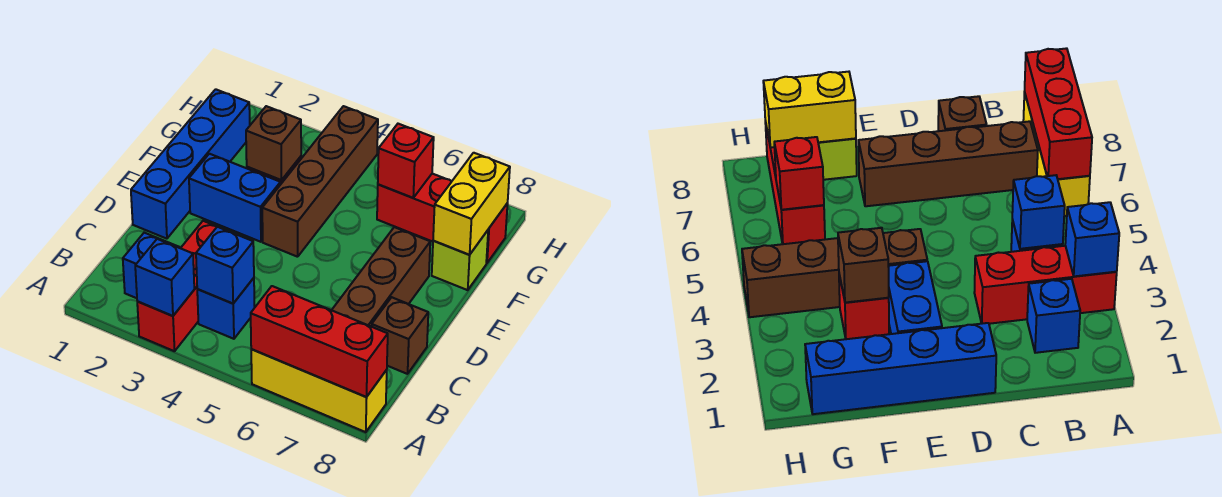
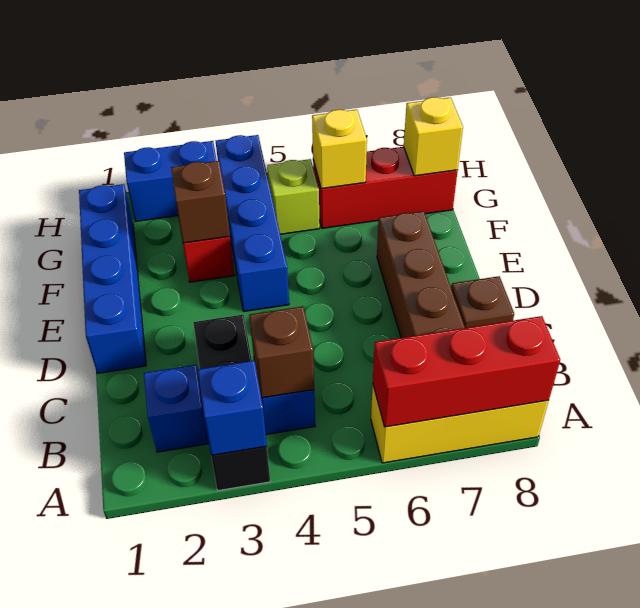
red brick A3:C3 level 1 -> black brick A3:C3 level 1
blue brick B4 level 2 -> brown brick B4 level 2
blue brick E2:E3 level 1 -> blue brick H2:H3 level 1
brown brick E4:H4 level 1 -> blue brick E4:H4 level 1
lime brick F8 level 1 -> lime brick G5 level 1
yellow brick F8:G8 level 2 -> yellow brick G8 level 2
red brick G6 level 2 -> yellow brick G6 level 2

